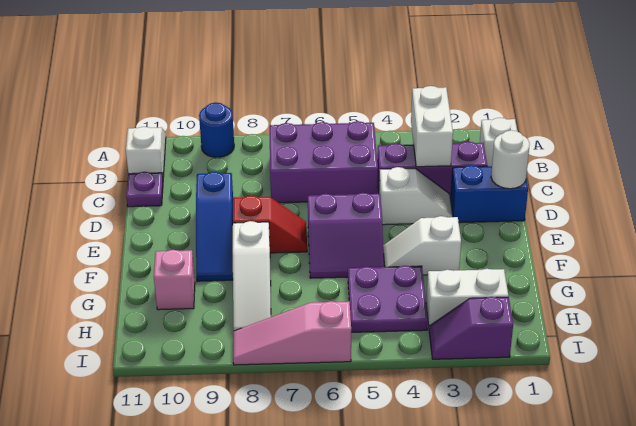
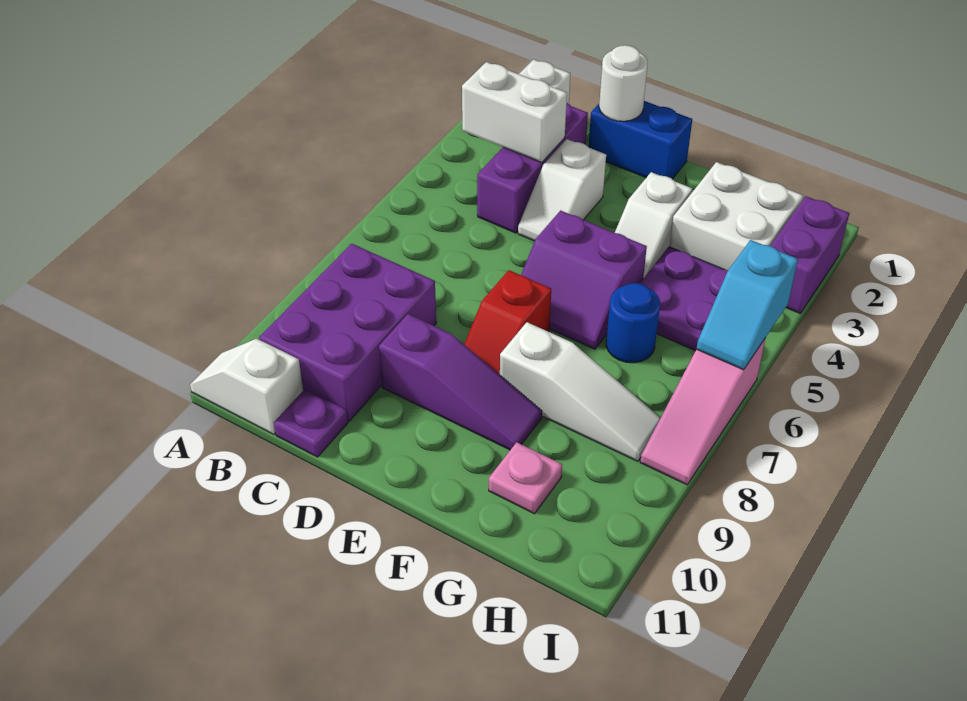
blue round brick A9 level 1 -> blue round brick G6 level 1
purple brick B5:C7 level 1 -> purple brick B8:C10 level 1
blue brick D1:D2 level 1 -> blue brick D1:E1 level 1
white slope D3:D4 level 1 top 4 -> white slope D3:D4 level 1 top 3
blue slope D9:F9 level 1 top D -> purple slope D9:F9 level 1 top D
purple slope E5:F6 level 1 top E -> purple slope E5:F6 level 1 top 5
red slope E7:E8 level 1 top 8 -> red slope E7:E8 level 1 top 7
pink brick G10 level 1 -> pink plate G10 level 1
white brick H2:H3 level 1 -> white brick G2:H3 level 1
purple slope I2:I3 level 1 top 2 -> purple brick I2:I3 level 1
none -> cyan slope I5:I6 level 2 top 5

